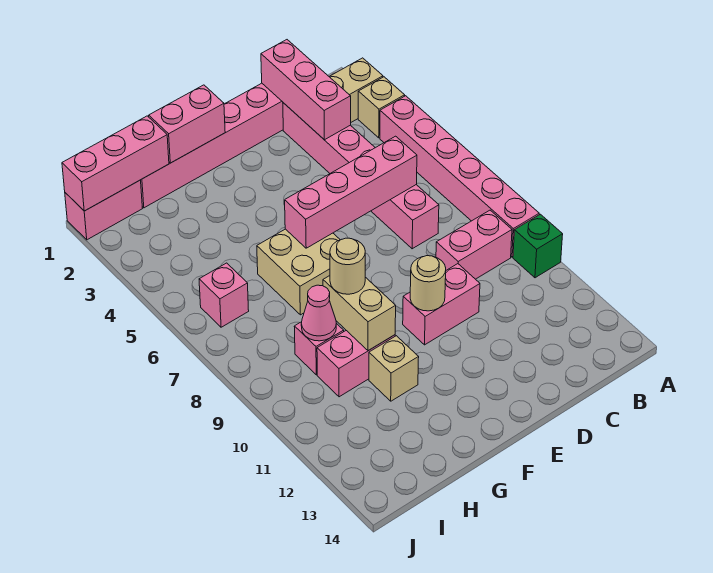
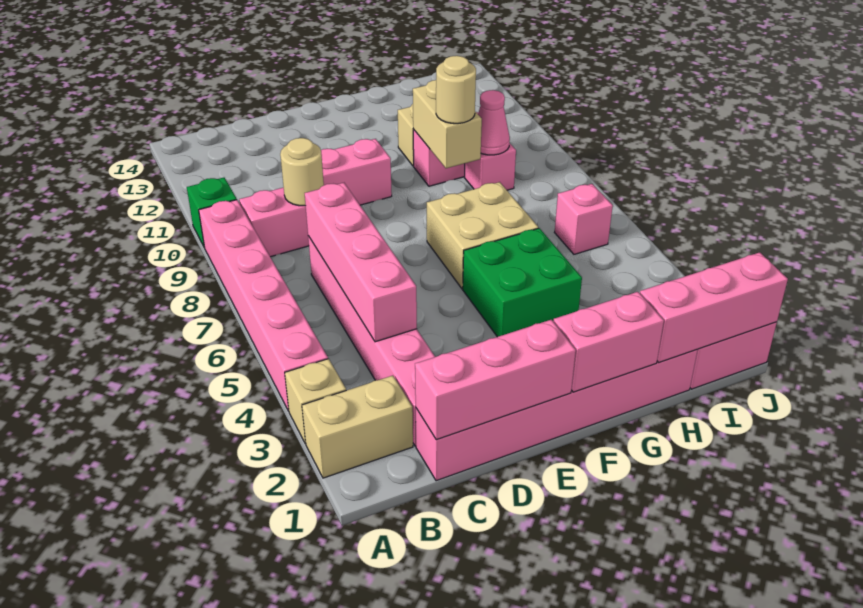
pink brick C1:C3 level 2 -> pink brick C1:E1 level 2
pink brick C6:F6 level 2 -> pink brick C4:C7 level 2
tan round brick E10 level 2 -> tan round brick C9 level 2
none -> green brick F4:G5 level 1

